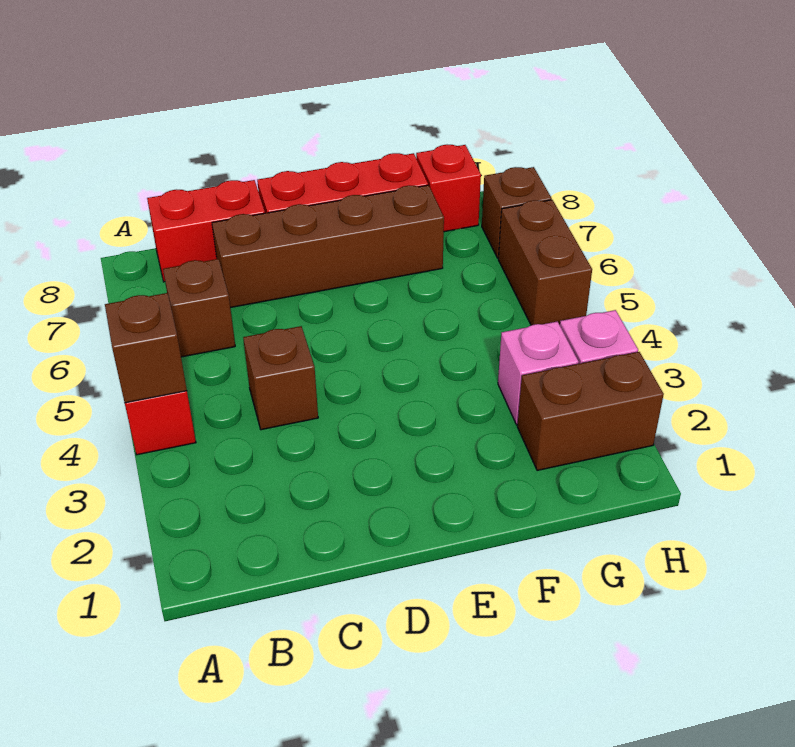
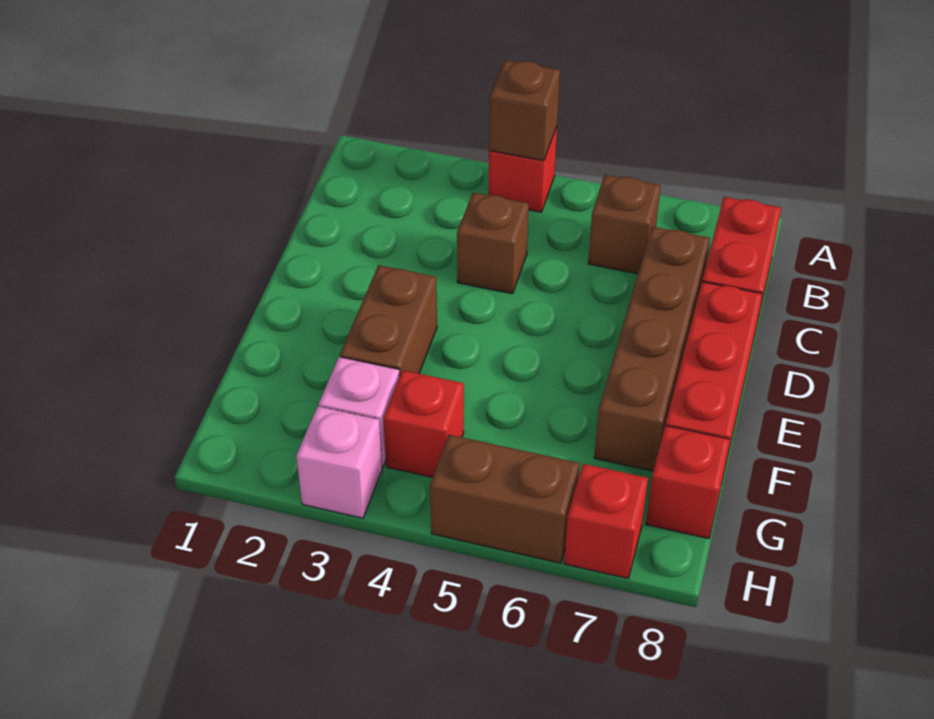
brown brick G2:H2 level 1 -> brown brick E3:F3 level 1
none -> red brick G4 level 1
brown brick H7 level 1 -> red brick H7 level 1

